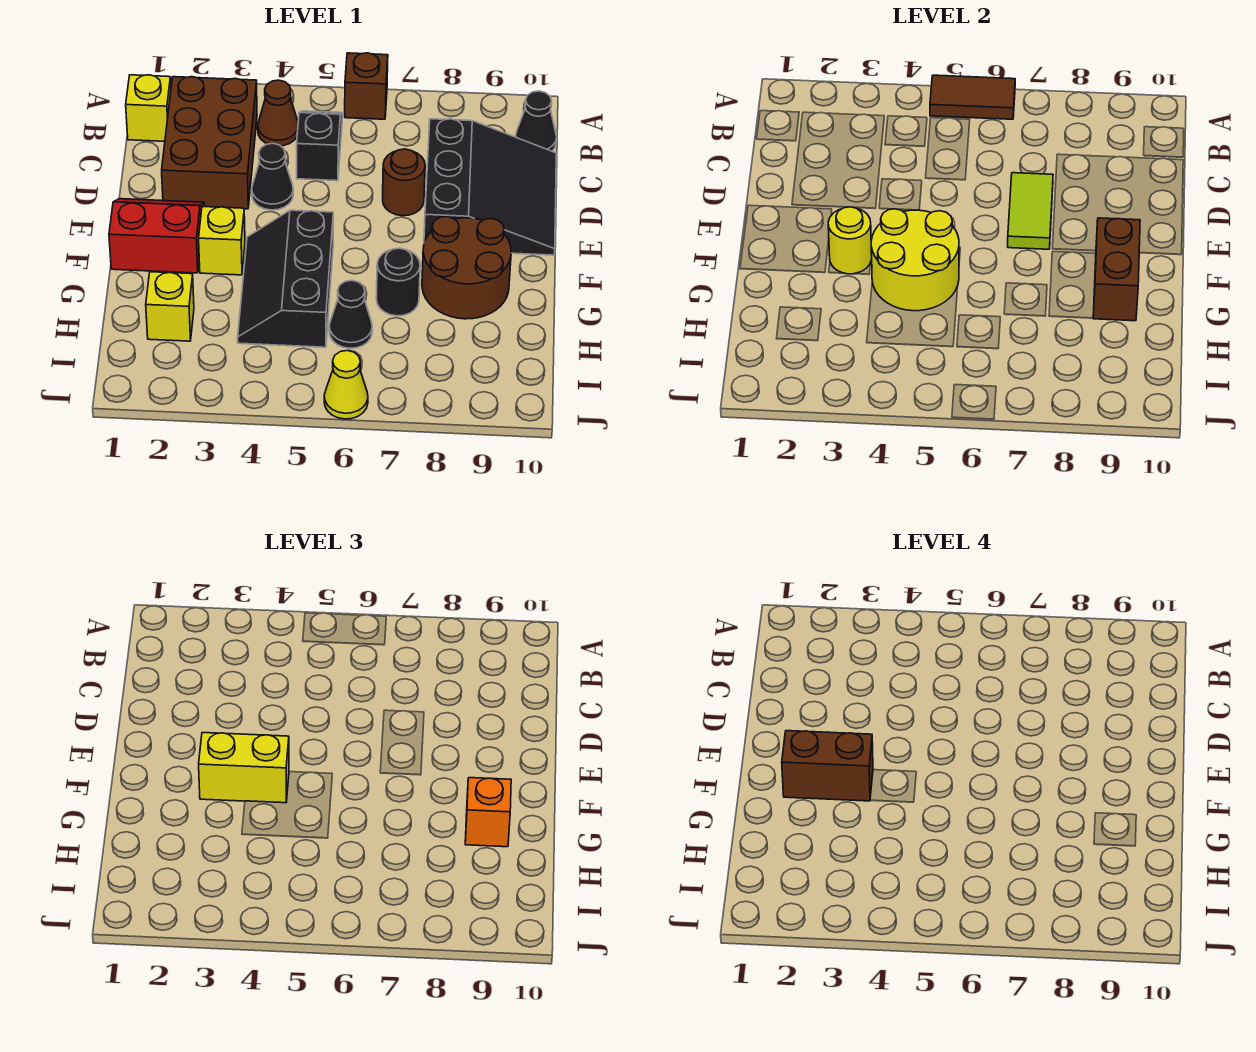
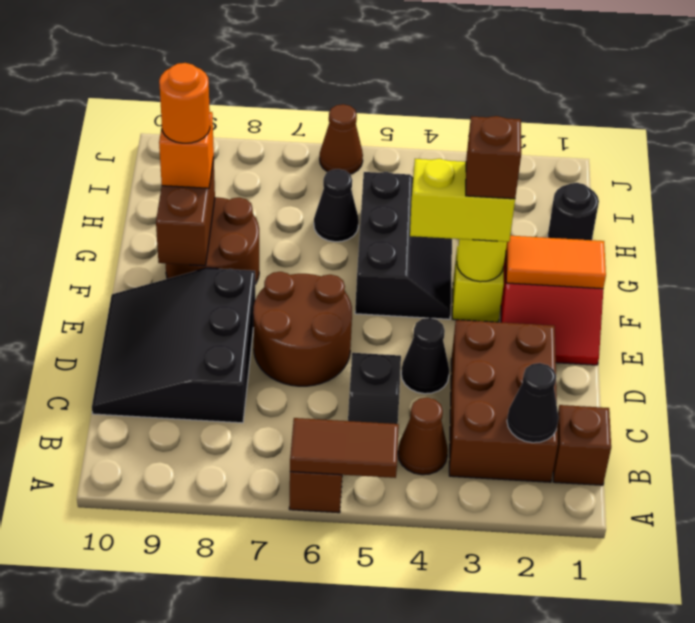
yellow brick B1 level 1 -> brown brick B1 level 1
black cone B10 level 1 -> black cone B2 level 2
brown round brick D7 level 1 -> brown round brick D6:E7 level 1
lime tile D7:E7 level 2 -> none
none -> orange tile F1:F2 level 2
brown brick F2:F3 level 4 -> brown brick F3 level 4
yellow round brick F4:G5 level 2 -> none
black round brick G7 level 1 -> black round brick H1 level 1
none -> orange round brick G9 level 4
yellow brick H2 level 1 -> none
yellow cone J6 level 1 -> brown cone J6 level 1

